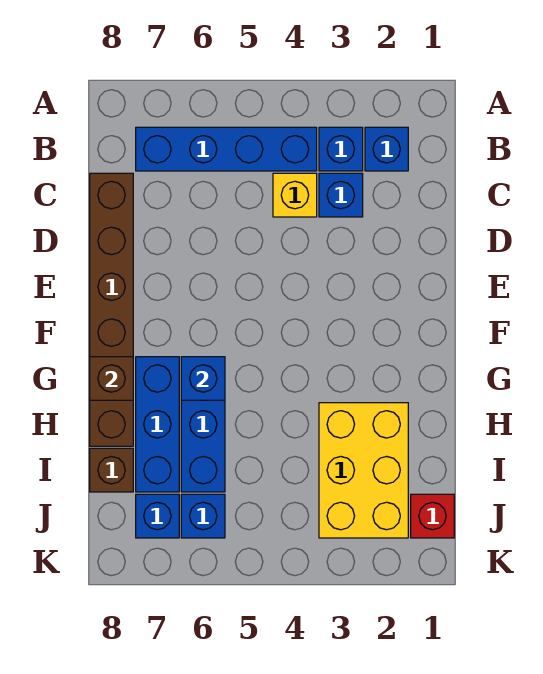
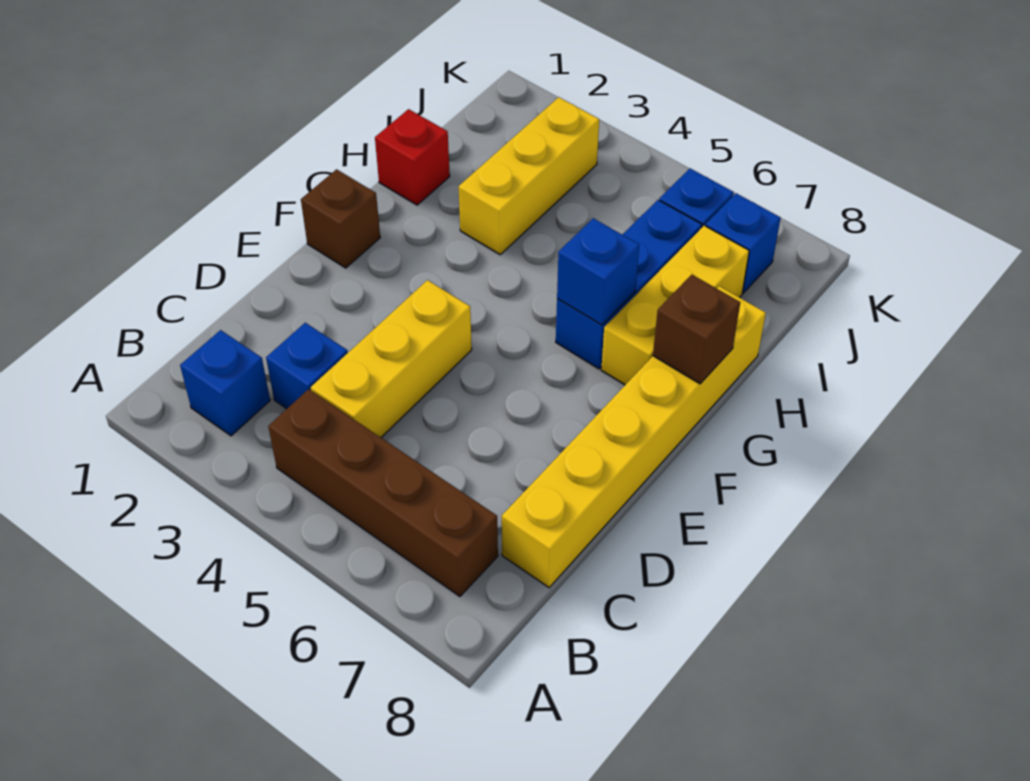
blue brick B3 level 1 -> none
blue brick B4:B7 level 1 -> brown brick B4:B7 level 1
yellow brick C4 level 1 -> yellow brick C4:E4 level 1
brown brick C8:H8 level 1 -> yellow brick C8:H8 level 1
blue brick G7:I7 level 1 -> yellow brick G7:I7 level 1
yellow brick H2:J3 level 1 -> yellow brick H3:J3 level 1
brown brick I8 level 1 -> brown brick F1 level 1
red brick J1 level 1 -> red brick H1 level 1

